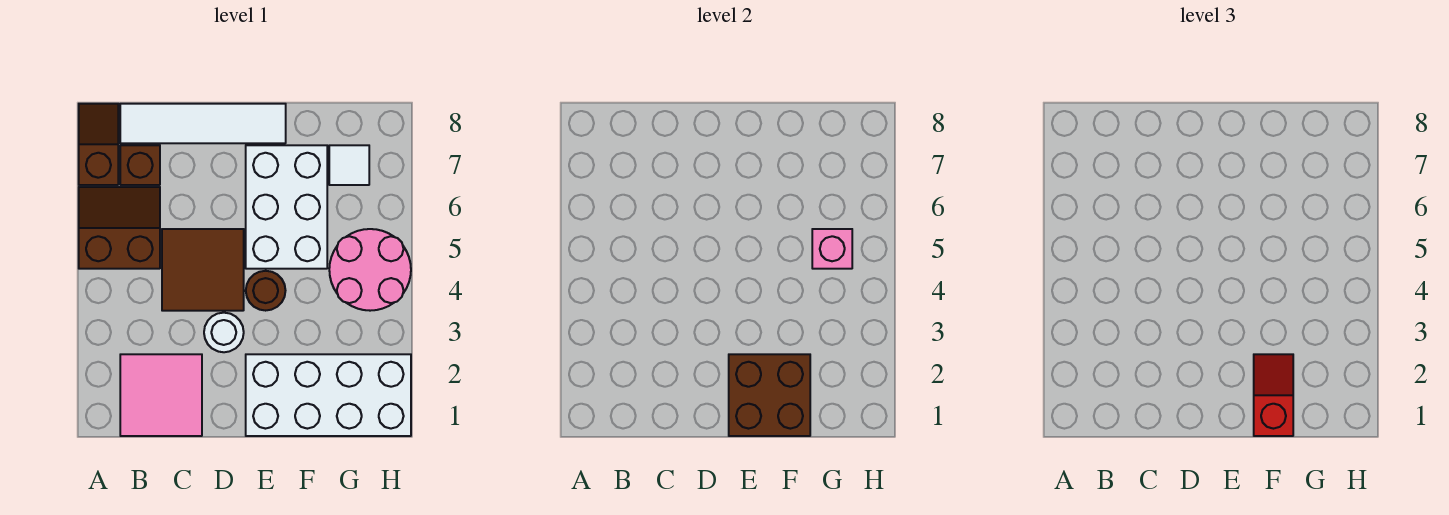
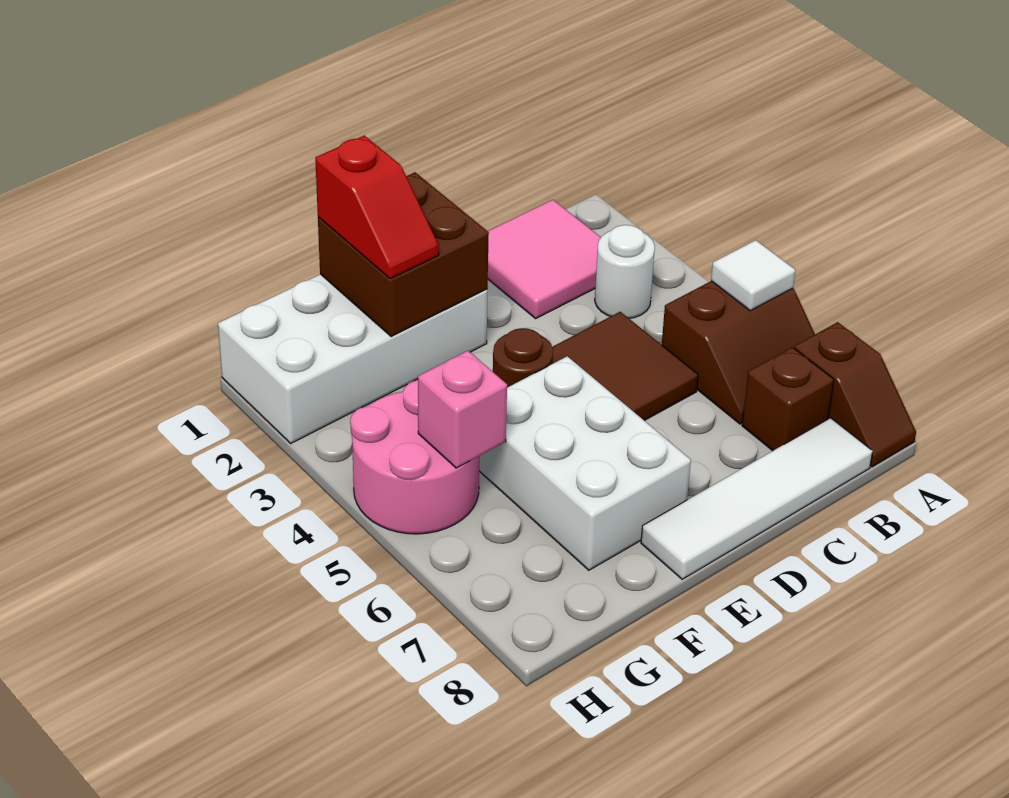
white round brick D3 level 1 -> white round brick B3 level 1
white tile G7 level 1 -> white tile A5 level 2

